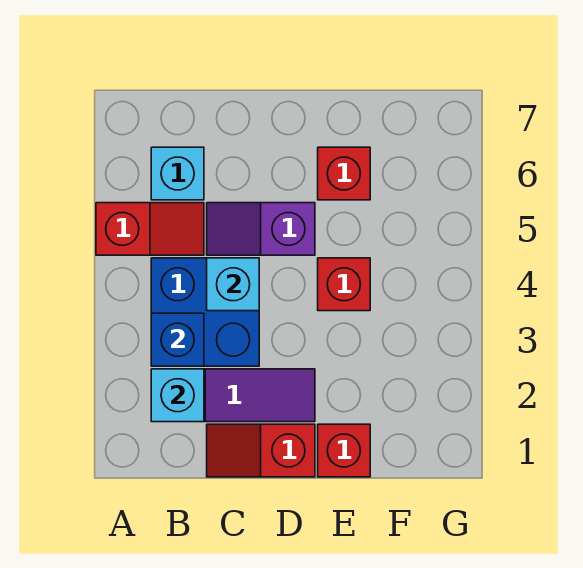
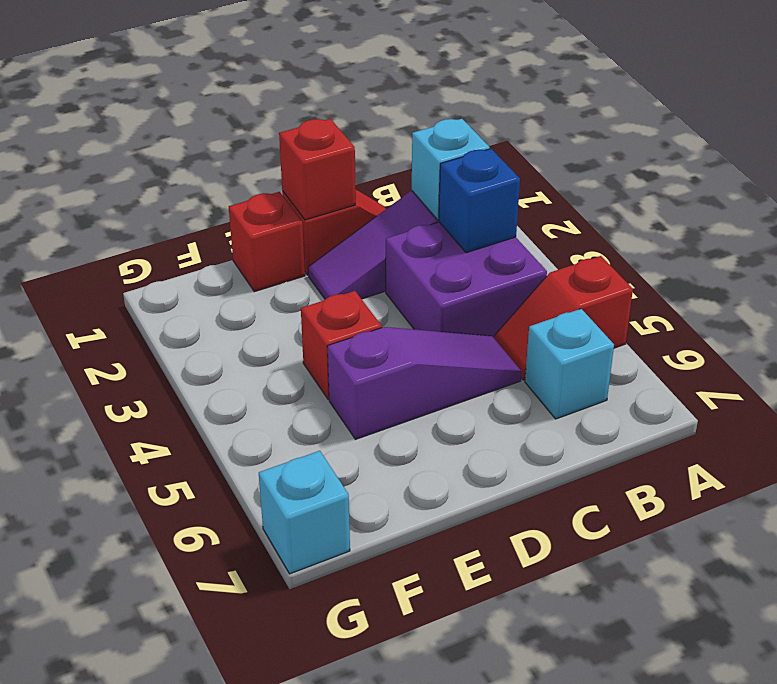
blue brick B3:C4 level 1 -> purple brick B3:C4 level 1
cyan brick C4 level 2 -> cyan brick G7 level 1
purple slope C5:D5 level 1 top D -> purple slope C5:E5 level 1 top E
red brick E6 level 1 -> red brick D1 level 2

